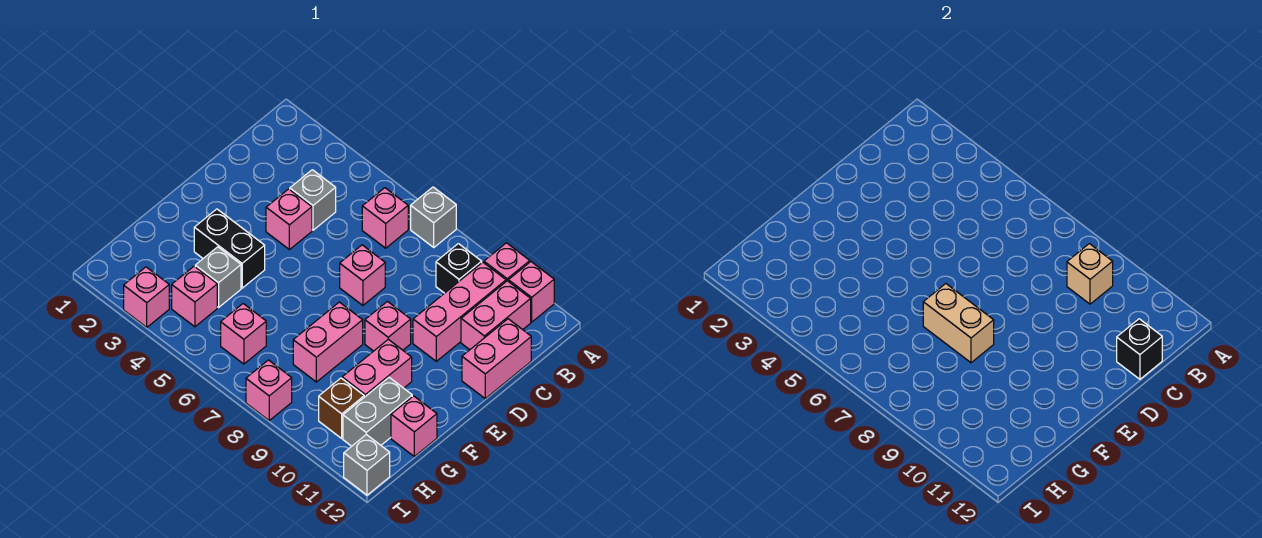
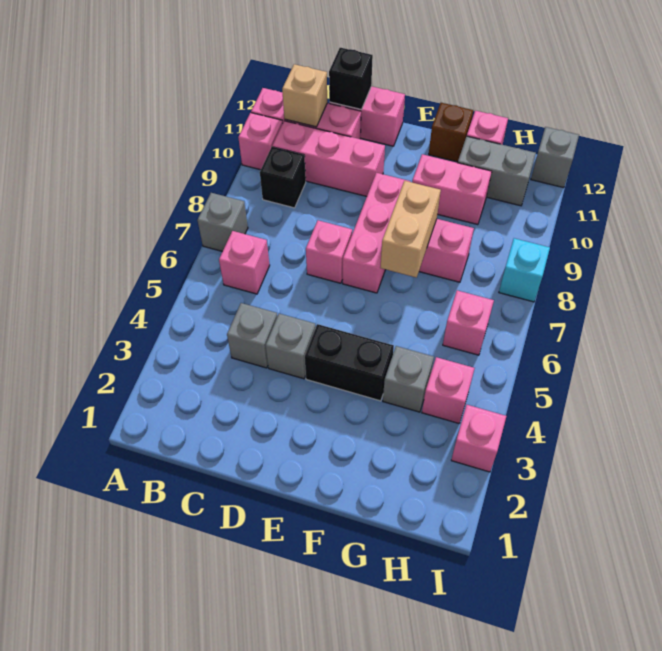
tan brick B9 level 2 -> tan brick B11 level 2
pink brick D4 level 1 -> grey brick D4 level 1
pink brick E9 level 1 -> pink brick E7:E9 level 1
black brick F3:F4 level 1 -> black brick E4:F4 level 1
brown brick H10 level 1 -> brown brick F12 level 1
pink brick I8 level 1 -> cyan brick I8 level 1

